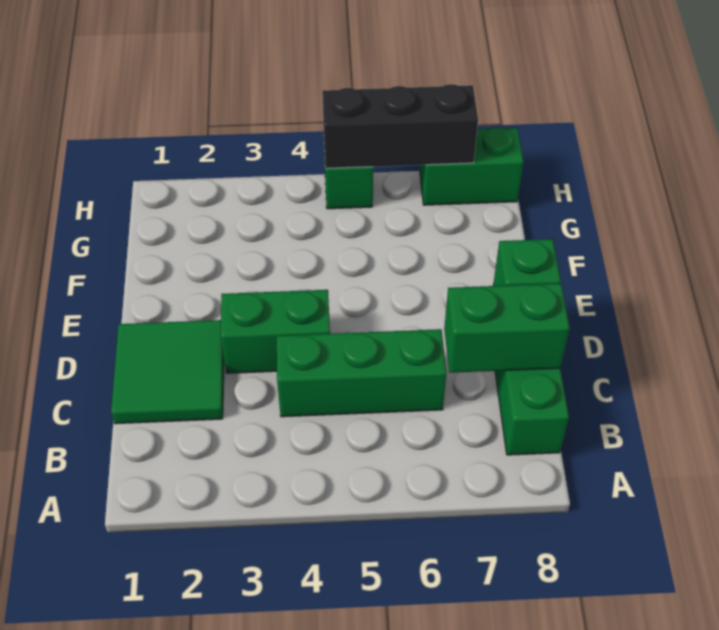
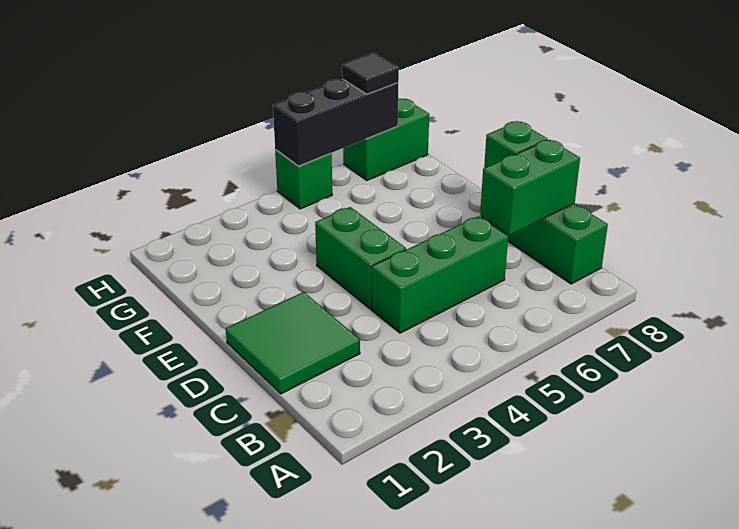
green brick D3:D4 level 1 -> green brick D4:E4 level 1
none -> black tile H7 level 3

